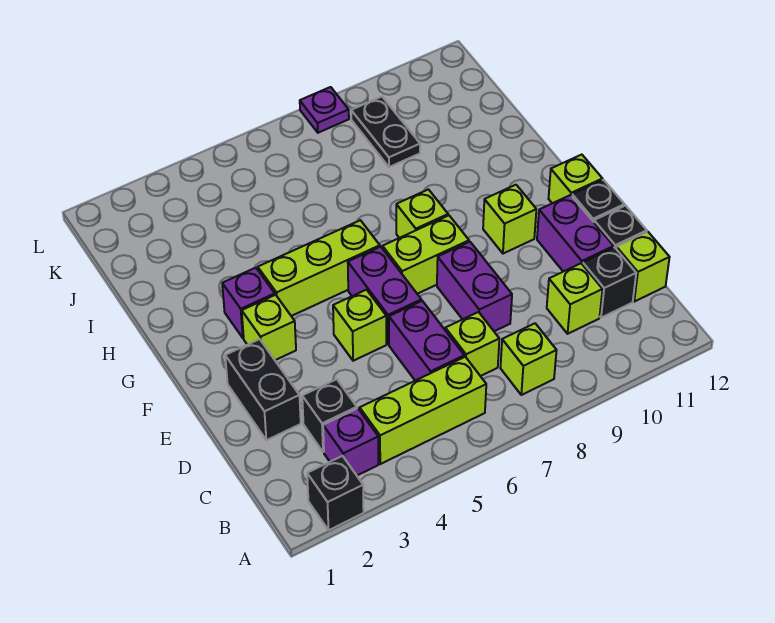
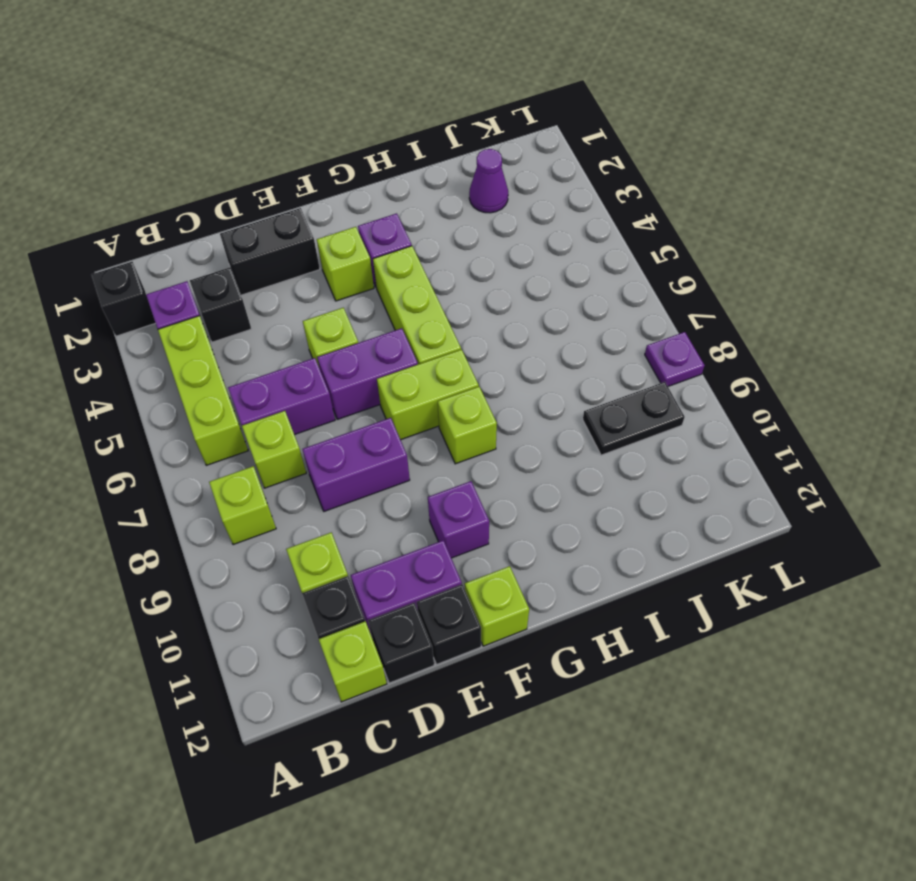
lime brick F7:F8 level 1 -> lime brick F7:G7 level 1
lime brick F10 level 1 -> purple brick F10 level 1
none -> purple cone J2 level 1

